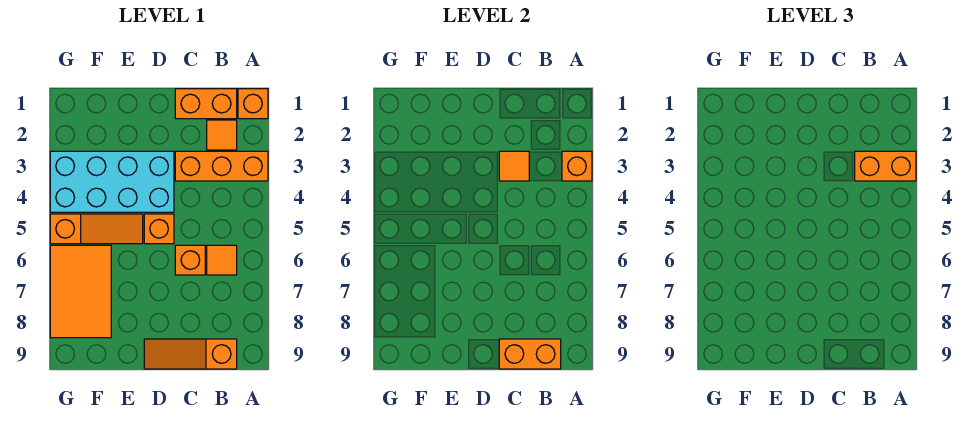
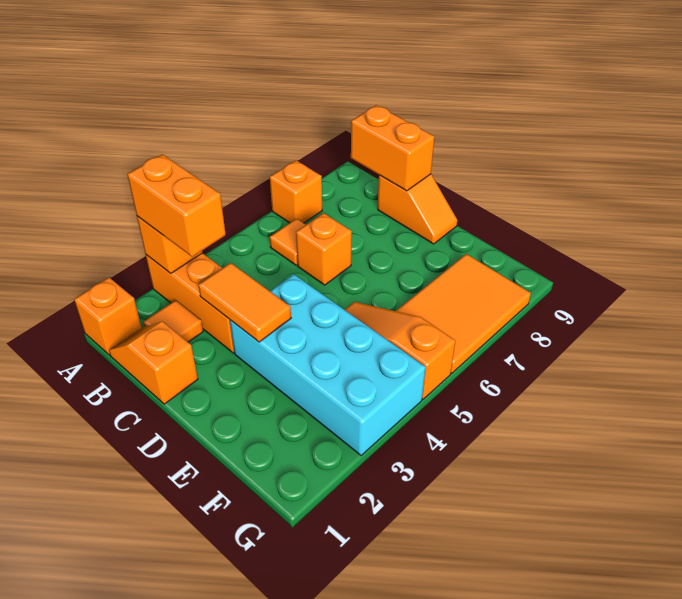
orange brick B1:C1 level 1 -> orange slope B1:C1 level 1 top C
orange slope B9:D9 level 1 top B -> orange slope C9:D9 level 1 top C
orange tile C3 level 2 -> orange tile C3:D3 level 2
orange brick D5 level 1 -> orange brick A7 level 1

